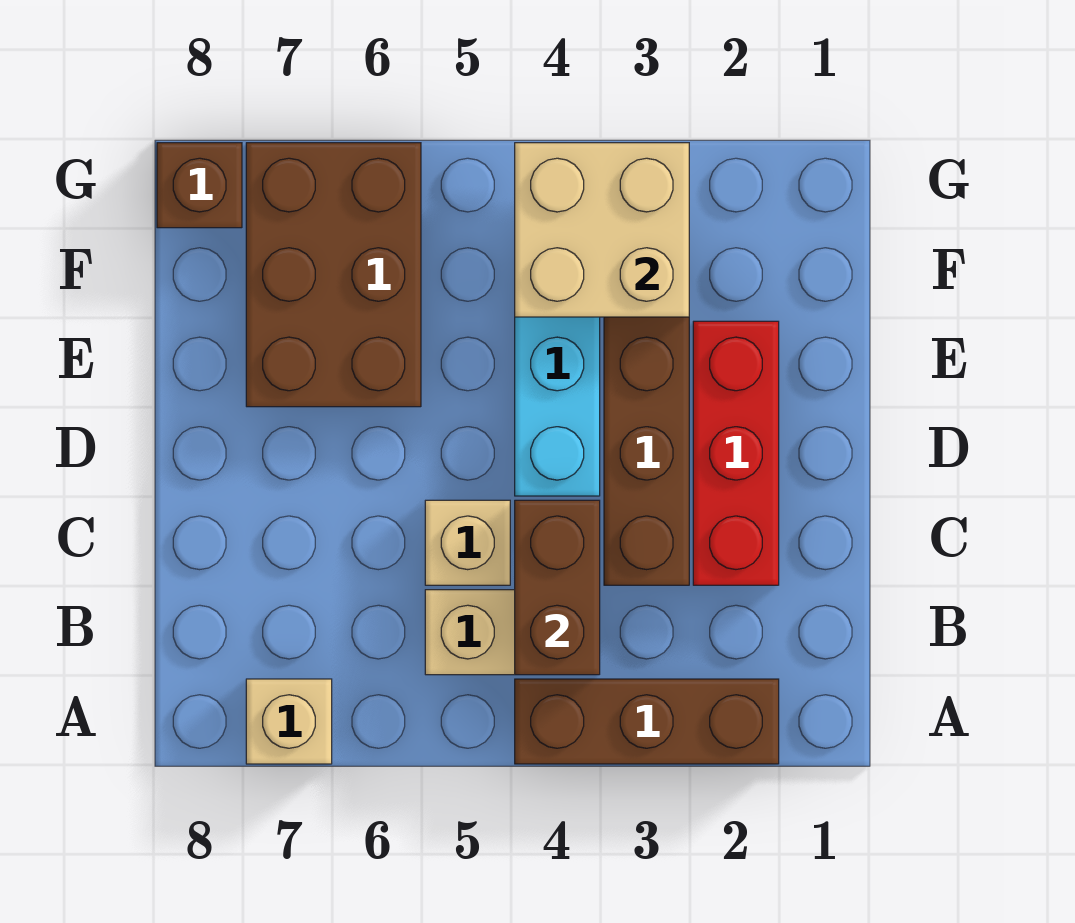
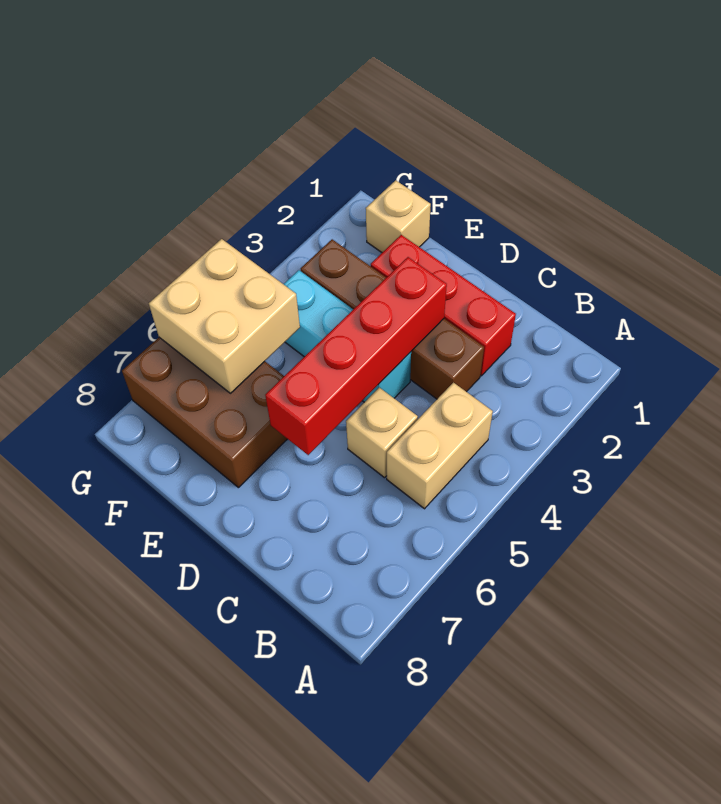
brown brick A2:A4 level 1 -> none
tan brick A7 level 1 -> tan brick F1 level 1
brown brick B4:C4 level 2 -> none
none -> red brick D3:D6 level 2
tan brick F3:G4 level 2 -> tan brick F5:G6 level 2
brown brick G8 level 1 -> none

